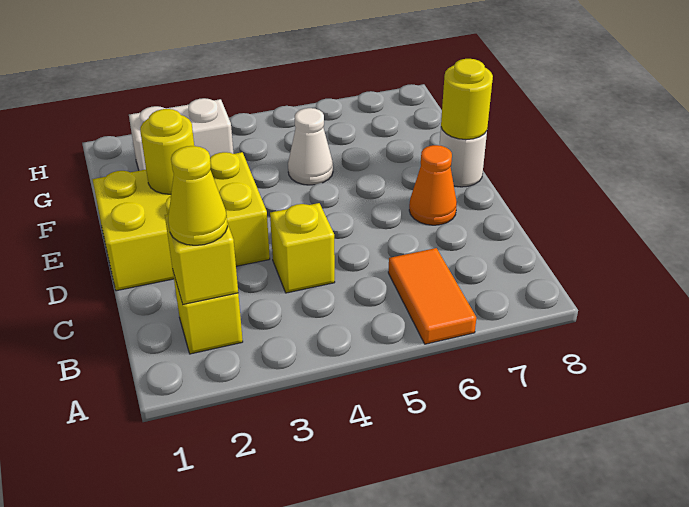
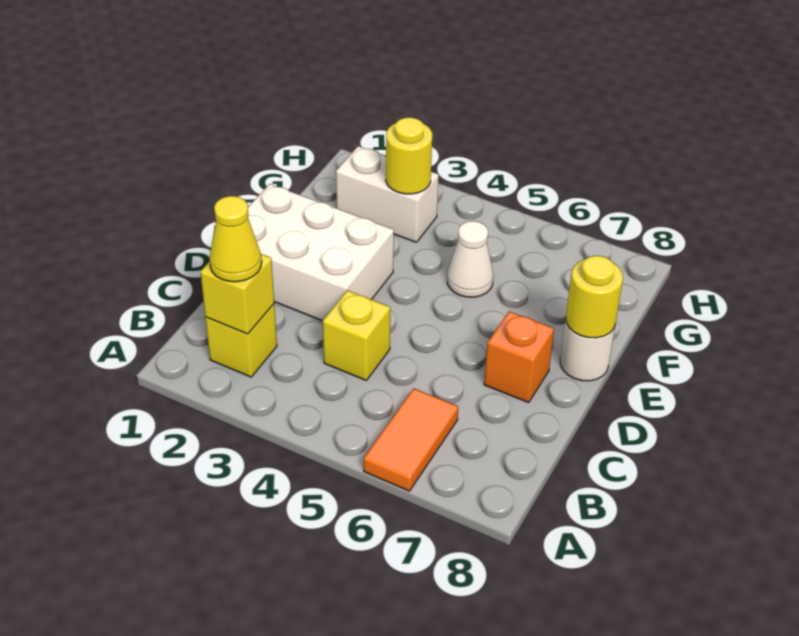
yellow brick D1:E3 level 1 -> white brick D1:E3 level 1
orange cone D7 level 1 -> orange brick D7 level 1
yellow round brick E2 level 2 -> yellow round brick G3 level 2

